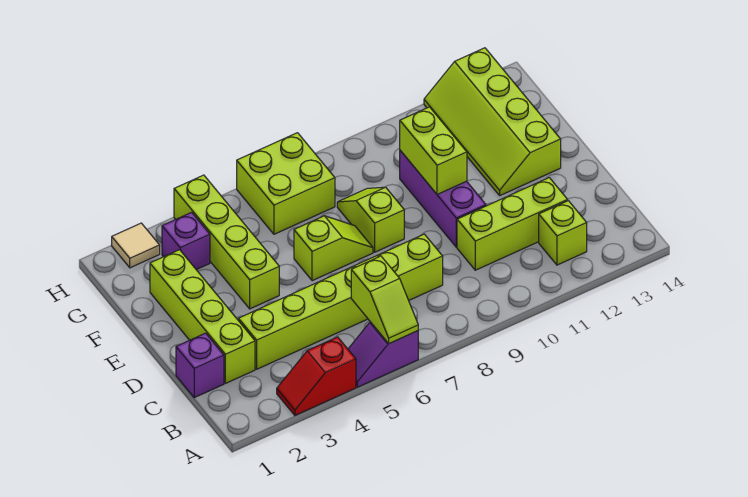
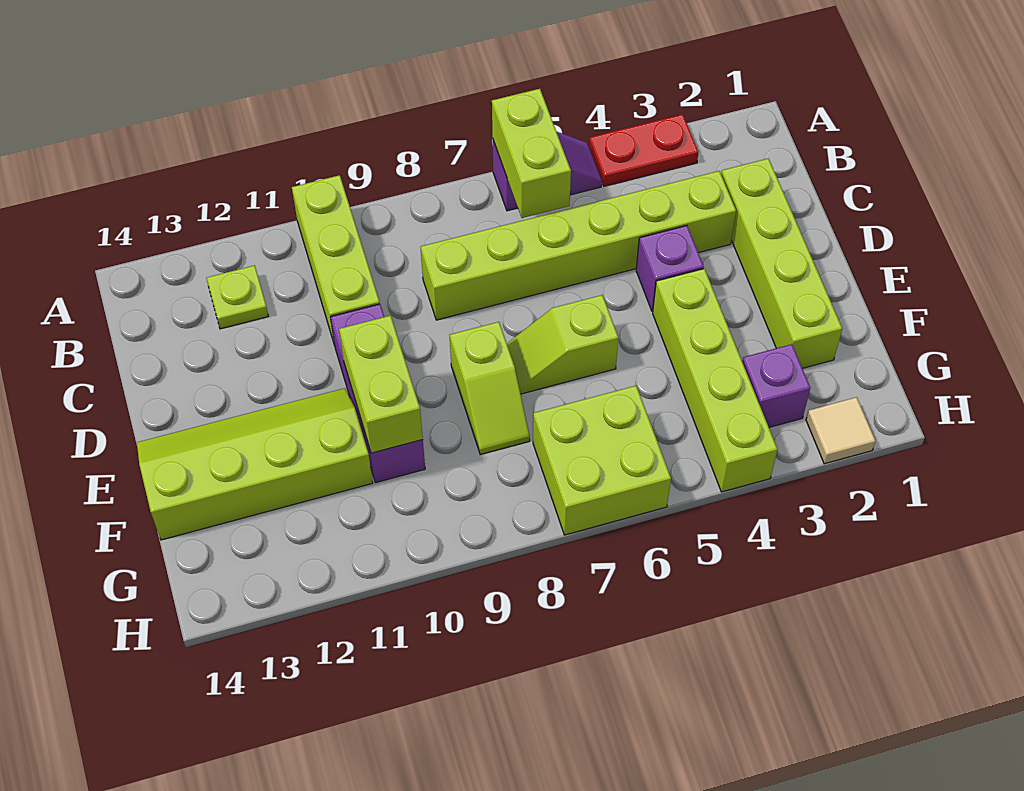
red slope A3:A4 level 1 top 4 -> red plate A3:A4 level 1
lime slope A6:B6 level 2 top B -> lime brick A6:B6 level 2
lime brick B12 level 1 -> lime plate B12 level 1
purple brick C1 level 1 -> purple brick D4 level 1
lime brick C10:C12 level 1 -> lime brick A10:C10 level 1
lime slope E12:H13 level 1 top 13 -> lime slope E11:F14 level 1 top F

